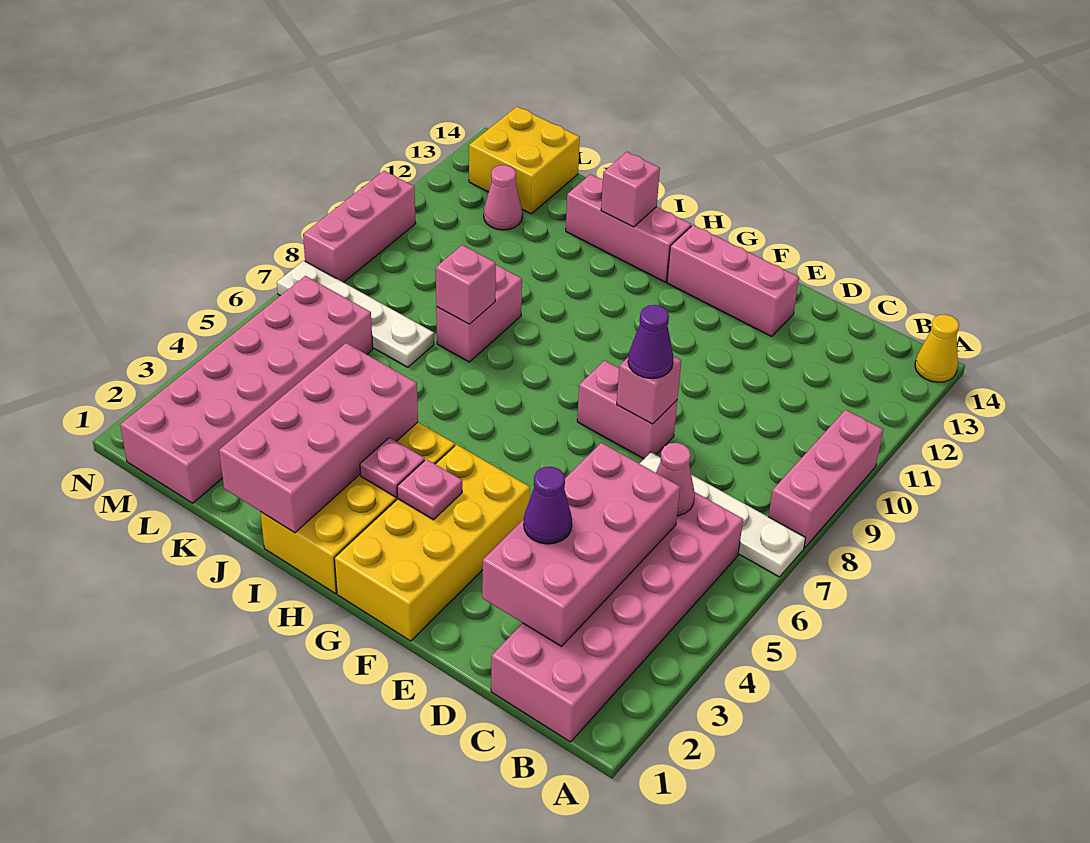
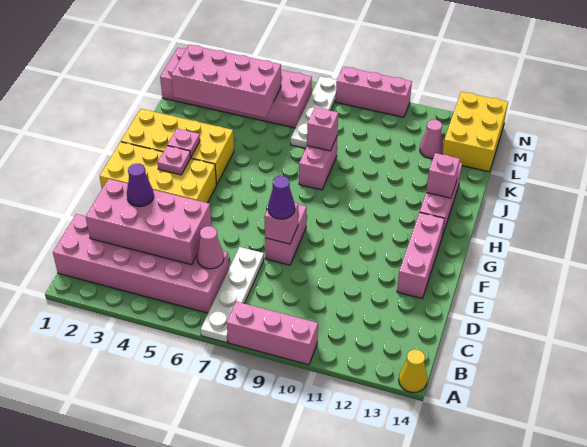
pink brick I1:J4 level 2 -> pink brick K2:L5 level 2
pink brick J8:J9 level 1 -> pink brick I8:J8 level 1
yellow brick L13:M14 level 1 -> yellow brick L13:N14 level 1

